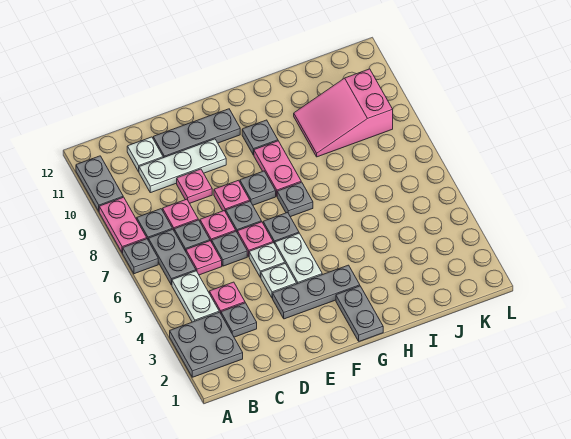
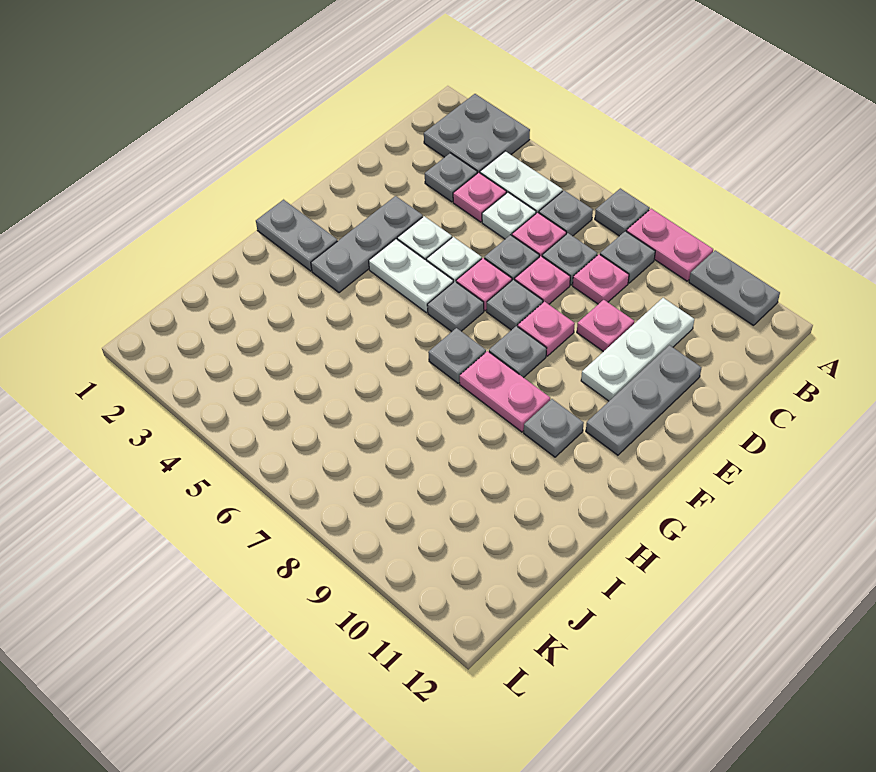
grey plate B6:B7 level 1 -> grey plate B6 level 1
white plate C11 level 1 -> white plate C5 level 1
pink slope I9:K10 level 1 top K -> none

